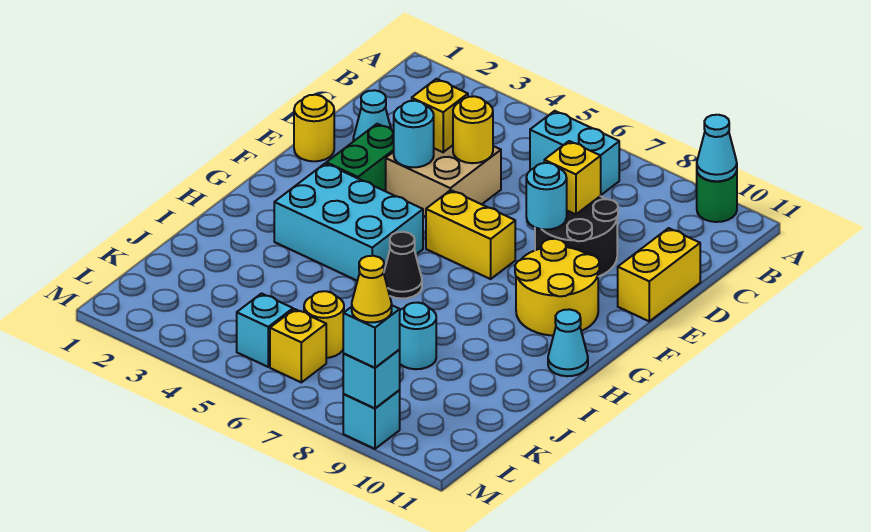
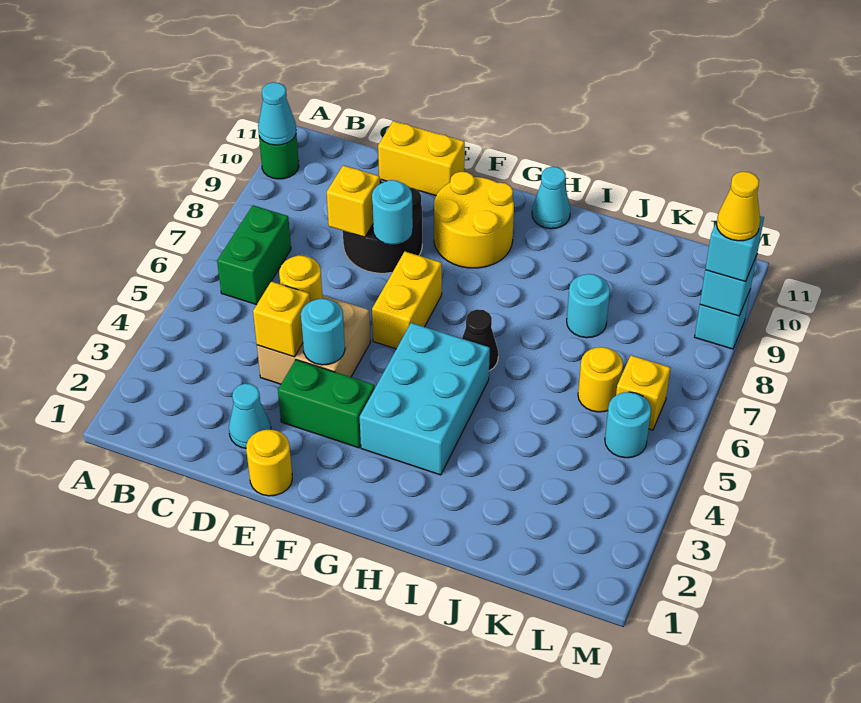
cyan brick B6:B7 level 1 -> green brick B6:B7 level 1
cyan brick L5 level 1 -> cyan round brick L5 level 1

